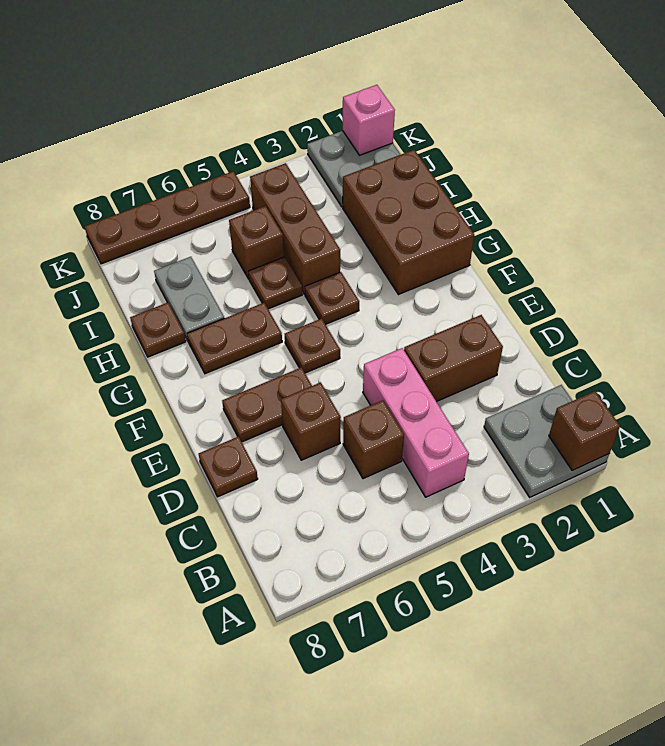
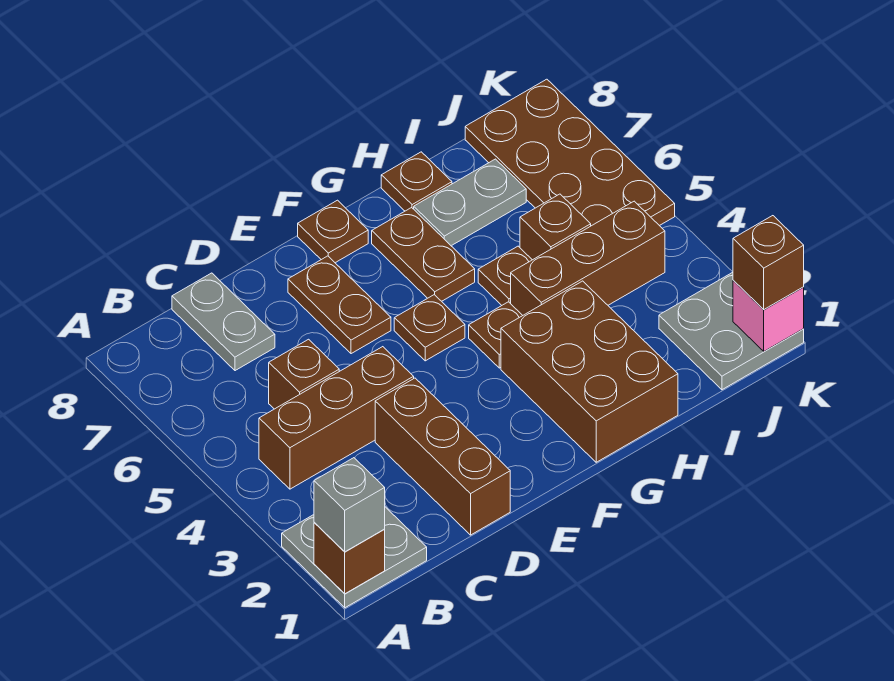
none -> grey brick A1 level 3
pink brick B4:D4 level 1 -> brown brick B4:D4 level 1
none -> grey plate C7:C8 level 1
brown brick D2:D3 level 1 -> brown brick D1:D3 level 1
brown brick D6 level 1 -> brown brick K1 level 3
brown plate D8 level 1 -> brown plate F8 level 1
brown brick G1:I2 level 1 -> brown brick G1:H3 level 1
brown plate K5:K8 level 1 -> brown plate J5:K8 level 1

